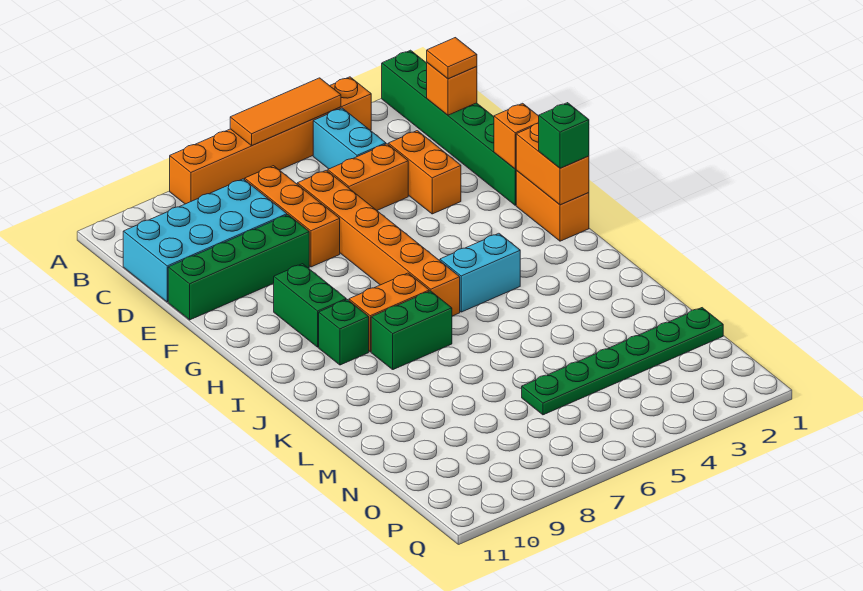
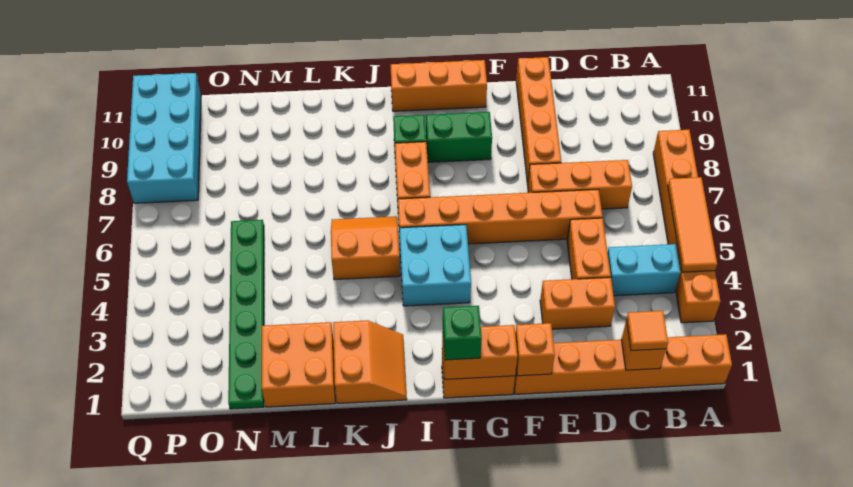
green brick A1:F1 level 1 -> orange brick A1:F1 level 1
cyan brick C8:D11 level 1 -> cyan brick P8:Q11 level 1
green brick E8:E11 level 1 -> orange brick E8:E11 level 1
none -> orange brick G11:I11 level 1
cyan brick I4:I5 level 1 -> cyan brick H4:I5 level 1
none -> orange slope J1:K2 level 1 top K
none -> orange slope J5:K6 level 1 top 5
green brick J7:J8 level 1 -> none
none -> orange brick L1:M2 level 1

